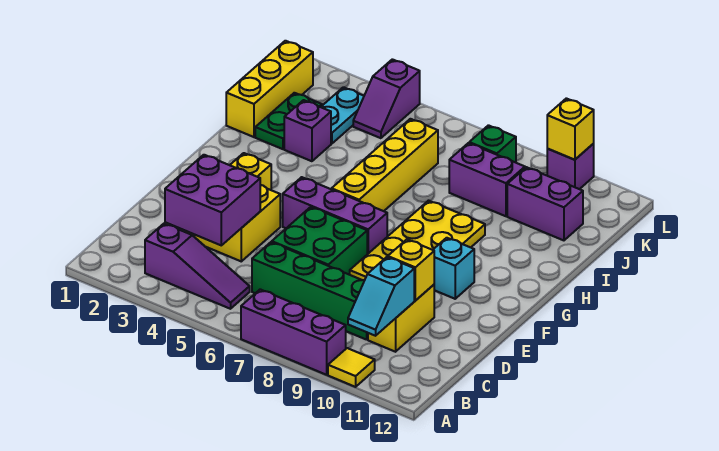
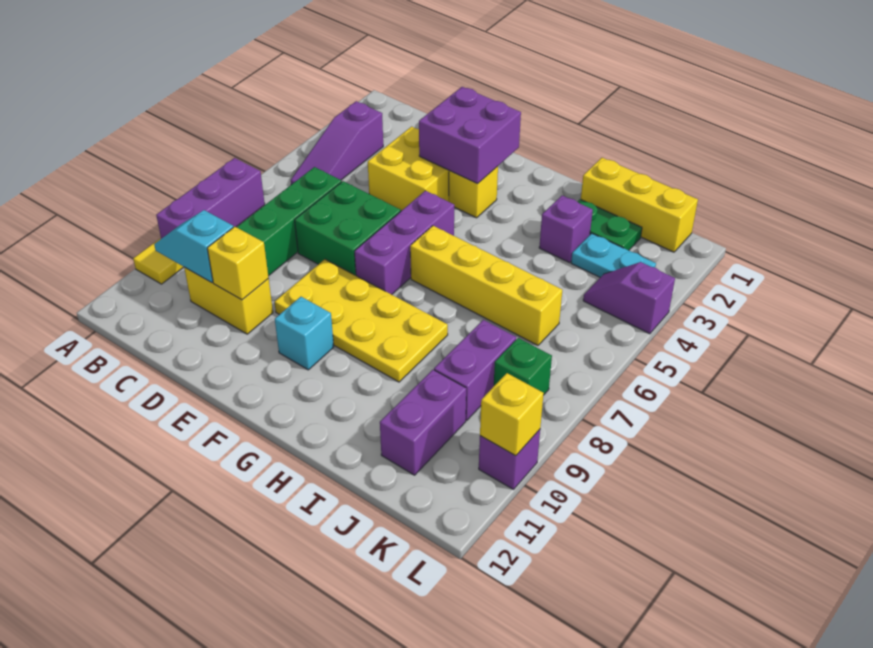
purple brick C3:D4 level 2 -> purple brick E2:F3 level 2

